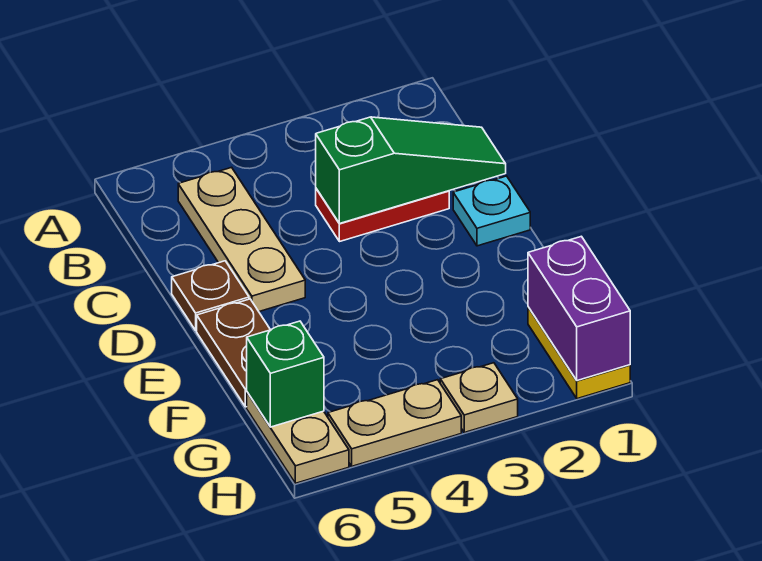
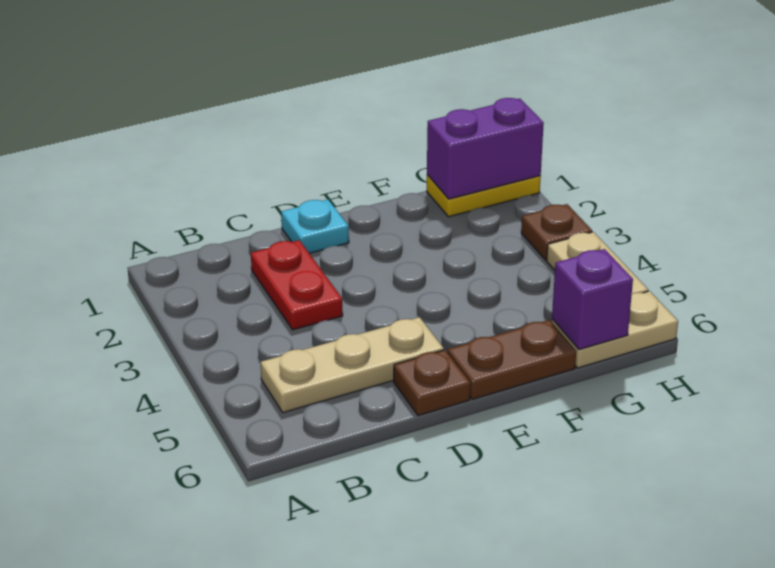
green slope C1:C3 level 2 top 3 -> none
green brick G6 level 2 -> purple brick G6 level 2
tan plate H3 level 1 -> brown plate H3 level 1

